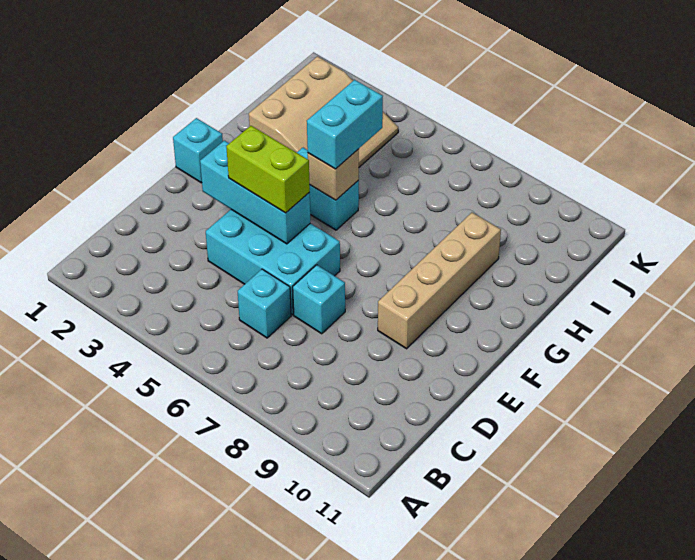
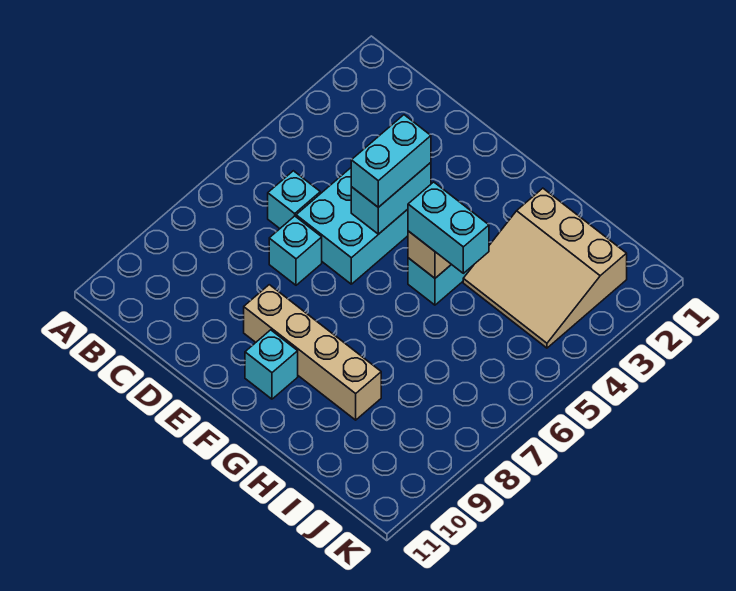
cyan brick E3:E5 level 2 -> cyan brick E4:E5 level 2
lime brick E4:E5 level 3 -> cyan brick E4:E5 level 3
cyan brick F1 level 1 -> cyan brick F10 level 1

